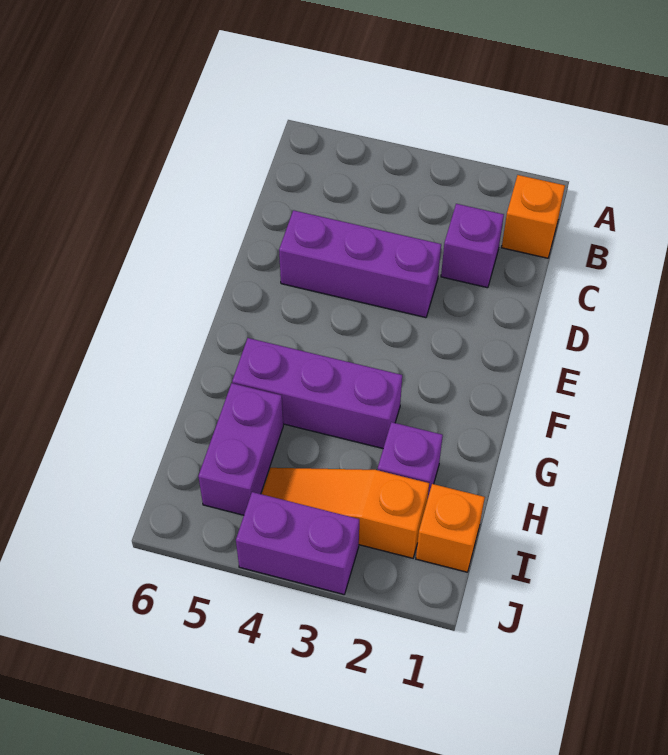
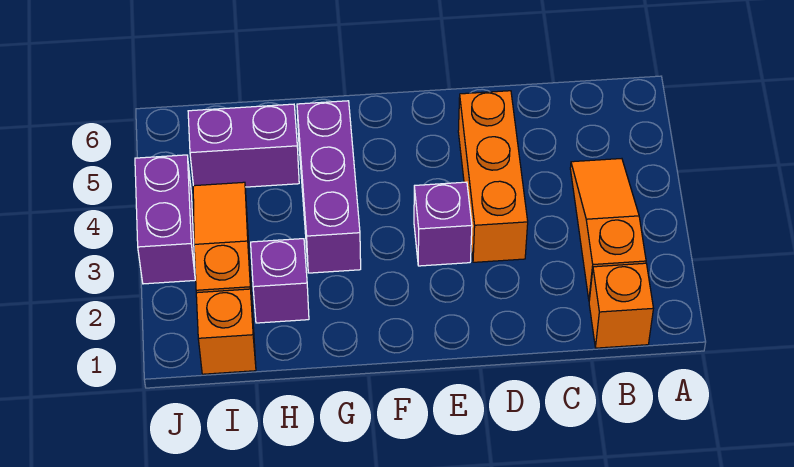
none -> orange slope B2:B4 level 1 top 2
purple brick C2 level 1 -> purple brick E3 level 1
purple brick D3:D5 level 1 -> orange brick D3:D5 level 1

